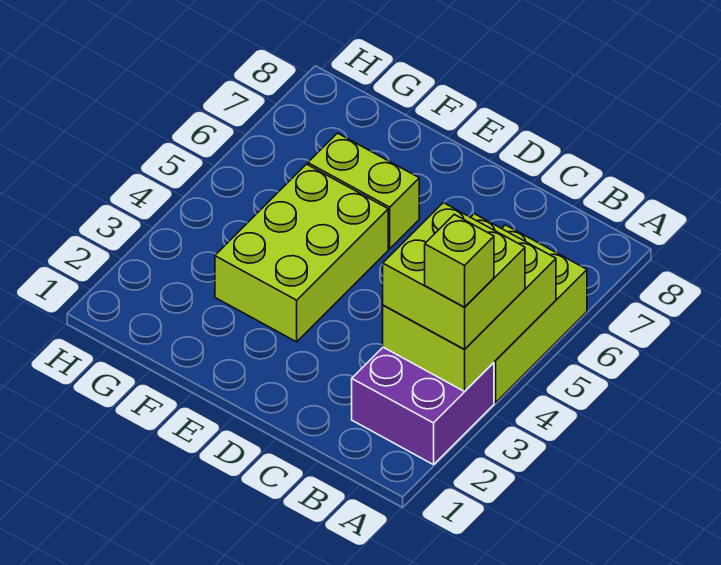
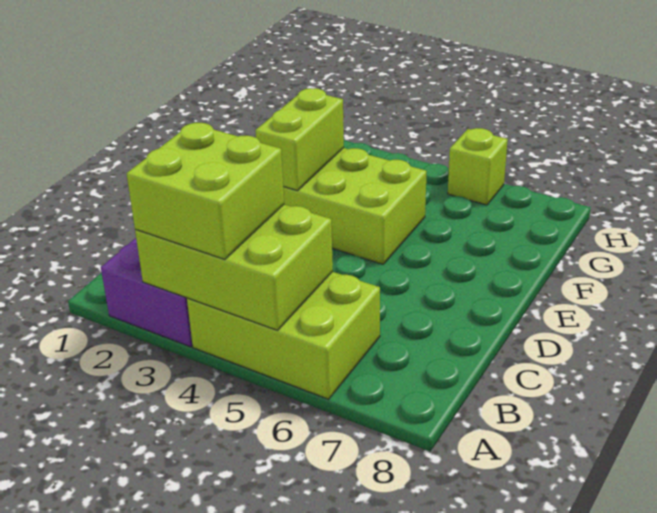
lime brick A3 level 4 -> lime brick H6 level 1
lime brick E6:F6 level 1 -> lime brick E3:F3 level 2

